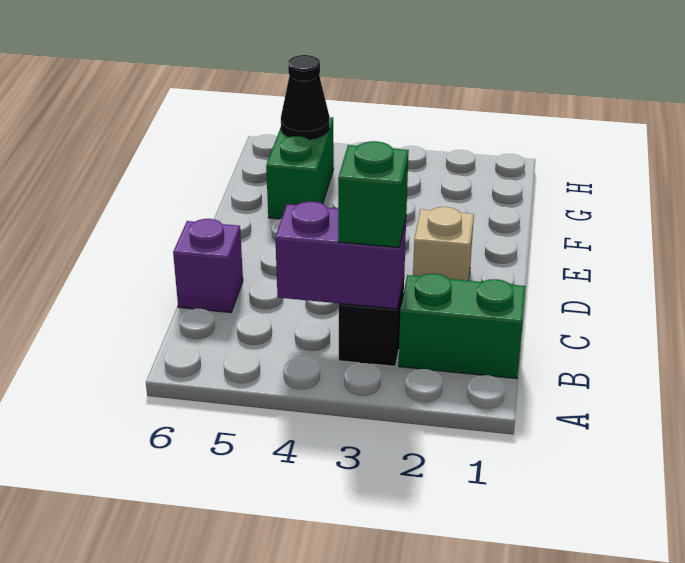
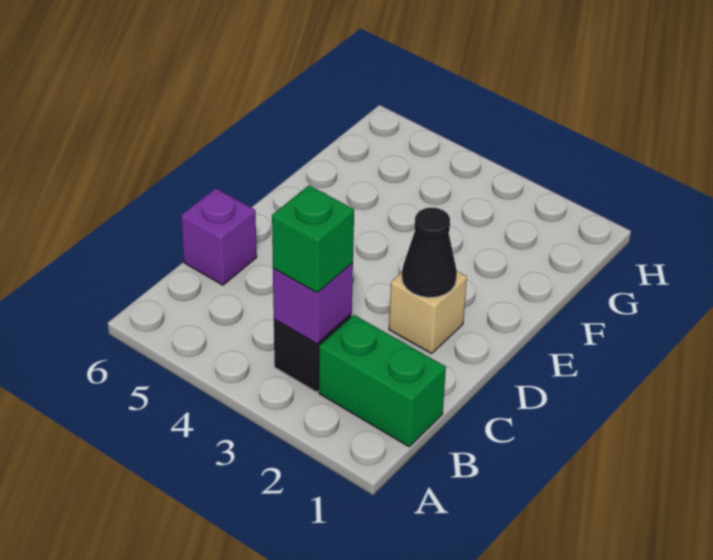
purple brick B3:B4 level 2 -> purple brick B3 level 2
green brick F5:G5 level 1 -> none
black cone G5 level 2 -> black cone D2 level 2

